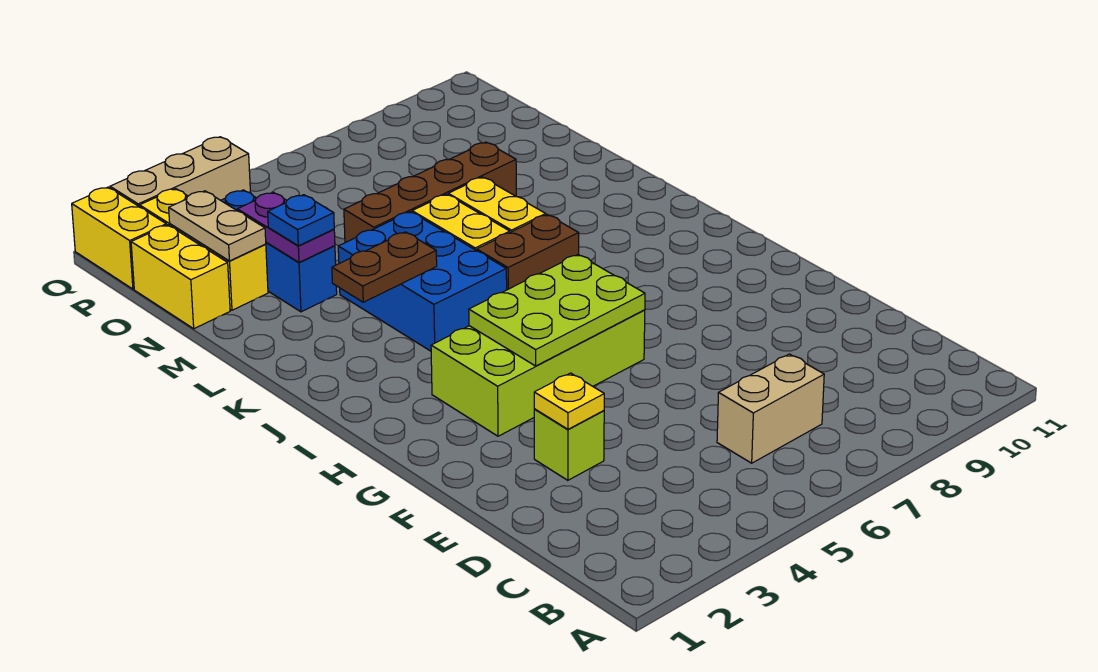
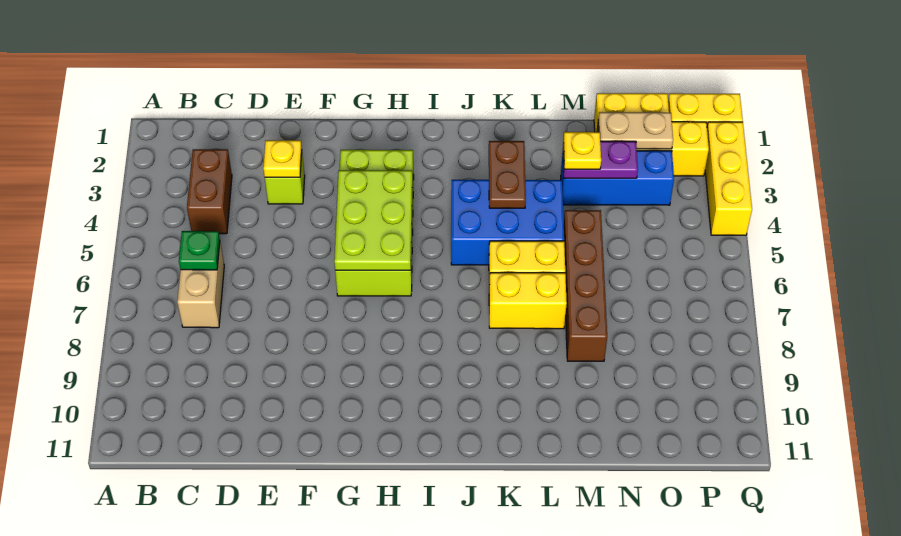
none -> green plate C6 level 2
brown brick J6:J7 level 1 -> brown brick C3:C4 level 1
blue plate M3 level 3 -> yellow plate M3 level 3
tan brick Q2:Q4 level 1 -> yellow brick Q2:Q4 level 1

